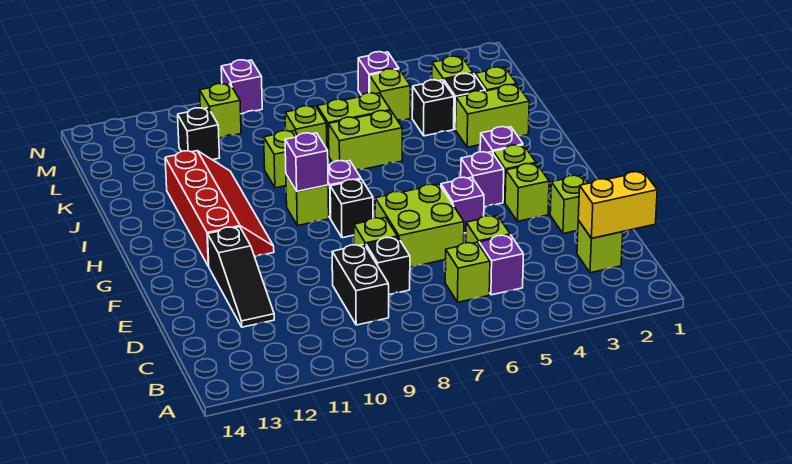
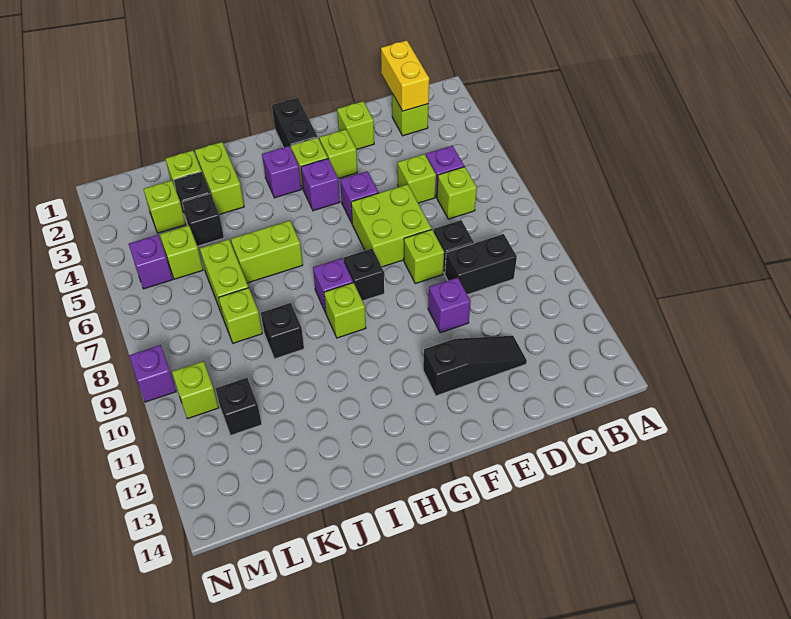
none -> black brick G1:G2 level 1
red slope G11:J12 level 1 top 12 -> none
purple brick H9 level 2 -> purple brick E10 level 1
lime brick J6:J7 level 1 -> lime brick I6:J6 level 1
lime brick J9 level 1 -> black brick J9 level 1

